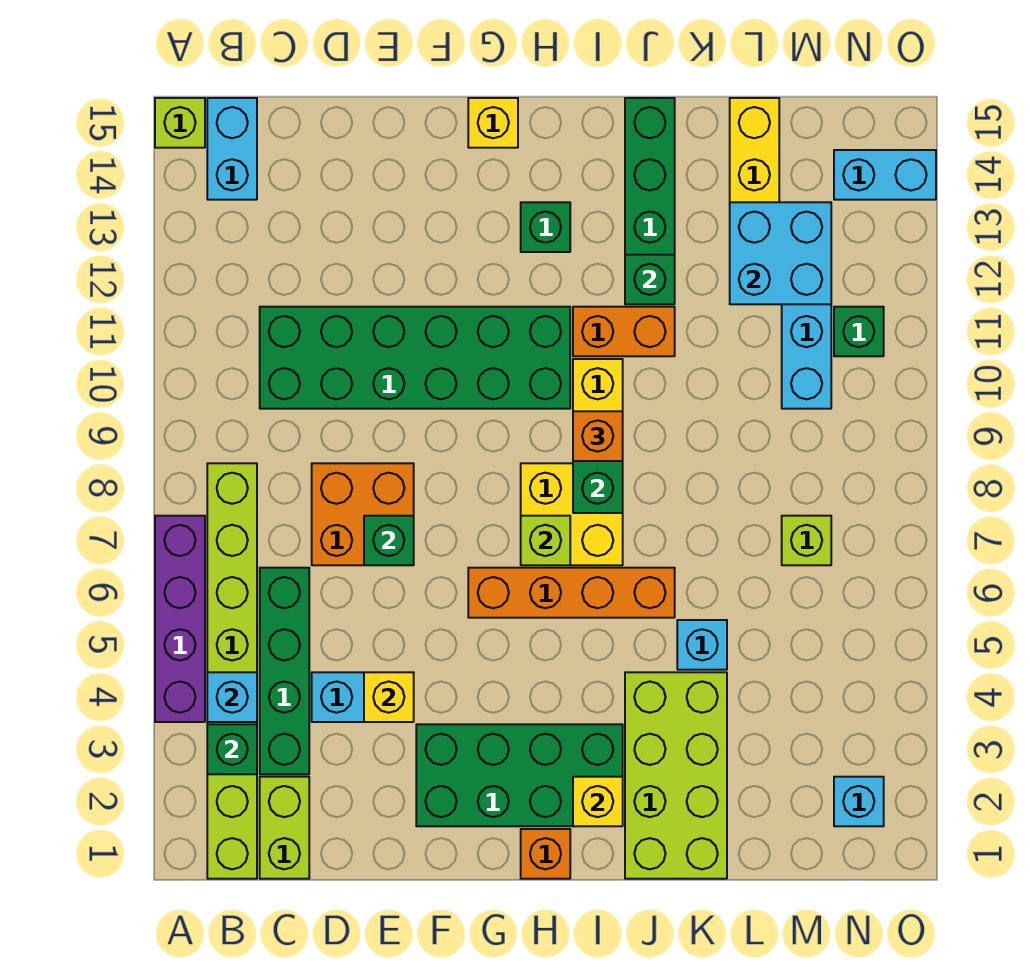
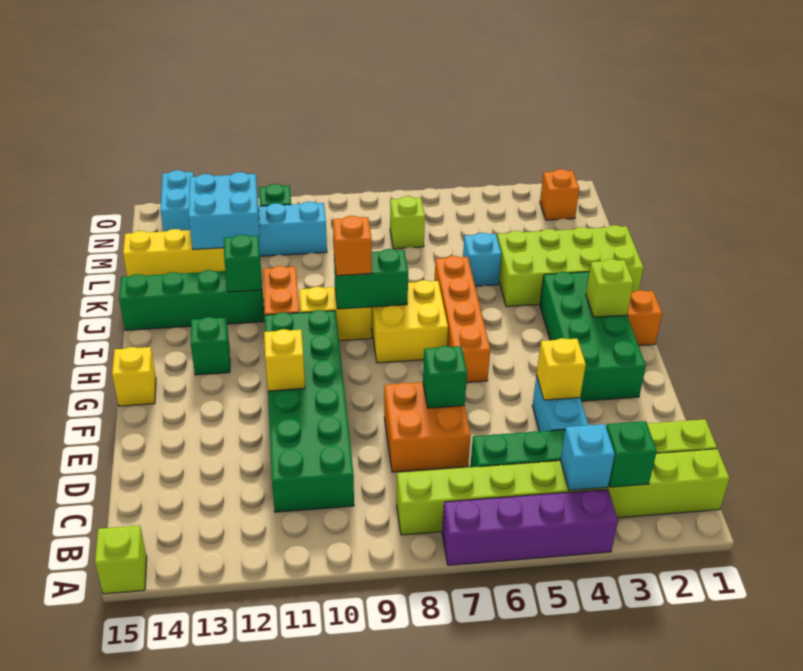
cyan brick B14:B15 level 1 -> none
lime brick H7 level 2 -> lime brick H2 level 2
yellow brick I2 level 2 -> yellow brick F11 level 2
cyan brick N2 level 1 -> orange brick N2 level 1

